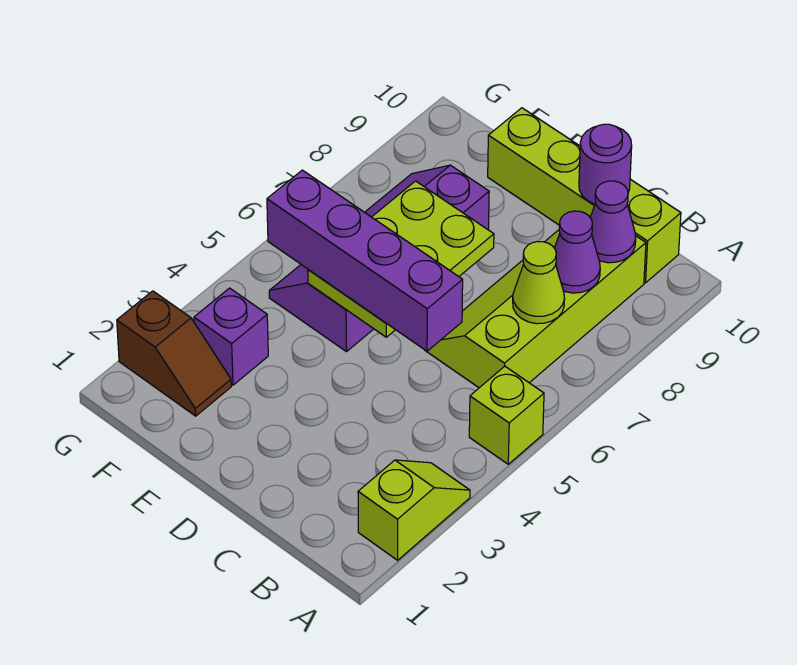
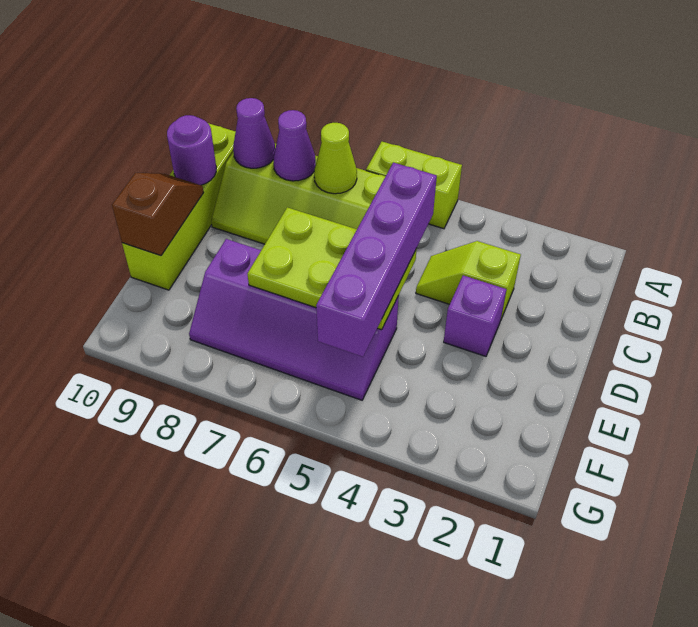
lime slope A2:A3 level 1 top 2 -> lime slope C3:C4 level 1 top 3
lime brick A5 level 1 -> lime brick A5:A6 level 1
brown slope F2:G2 level 1 top G -> brown slope D10:E10 level 2 top E
purple brick F3 level 1 -> purple brick D3 level 1

